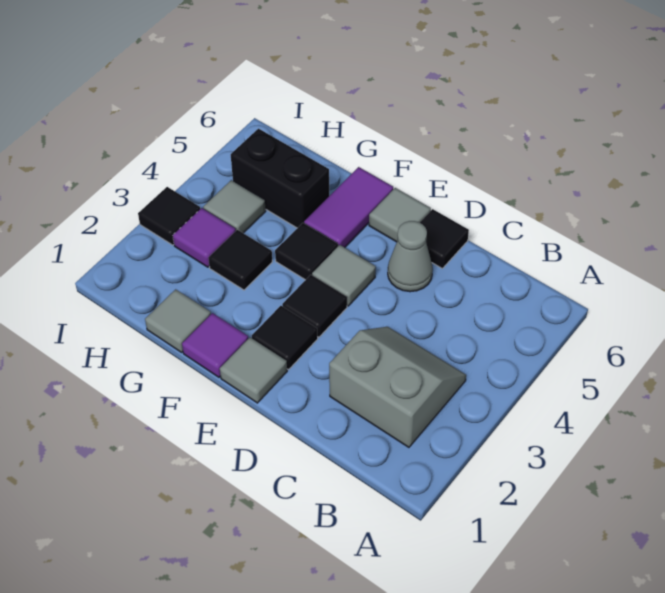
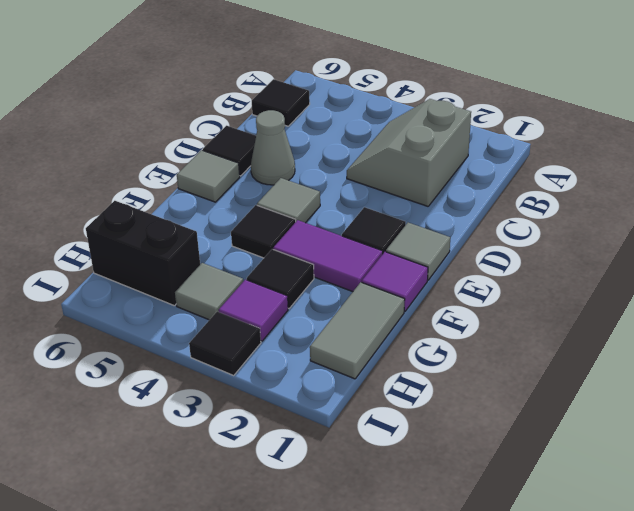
black tile E3 level 1 -> black tile B6 level 1
purple tile F5:F6 level 1 -> purple tile F2:F3 level 1
grey tile G1 level 1 -> grey tile G1:H1 level 1
black brick G5:H5 level 1 -> black brick H5:H6 level 1

